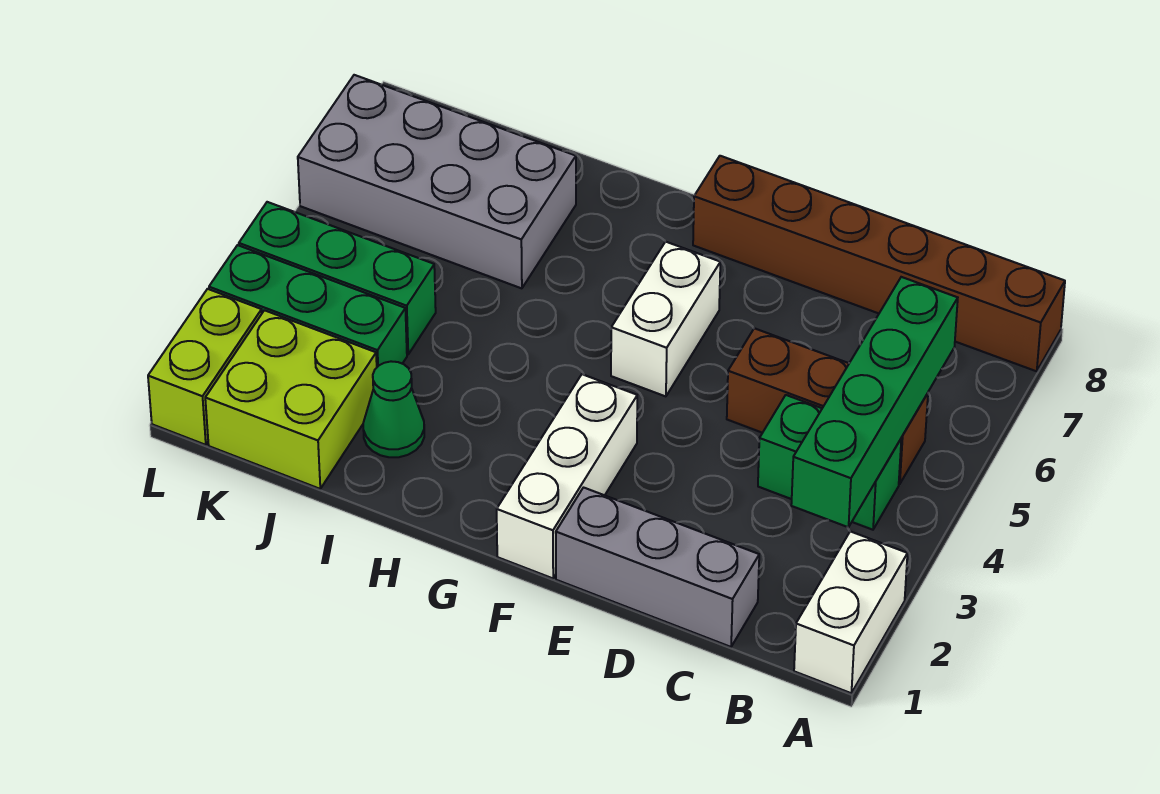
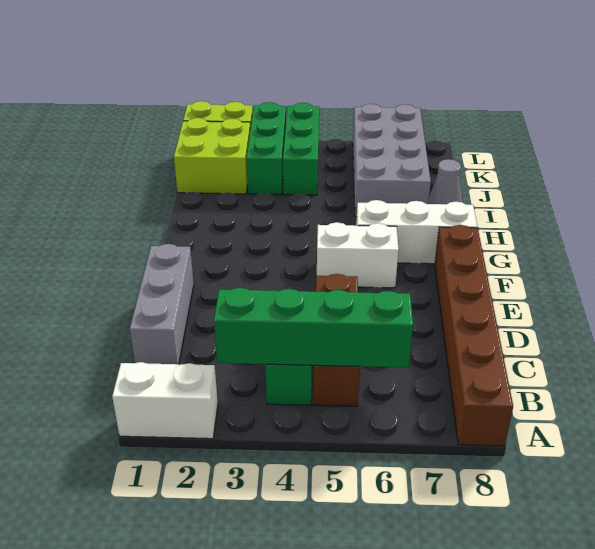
white brick F1:F3 level 1 -> white brick G6:G8 level 1
green cone I2 level 1 -> none
none -> grey cone I8 level 1

